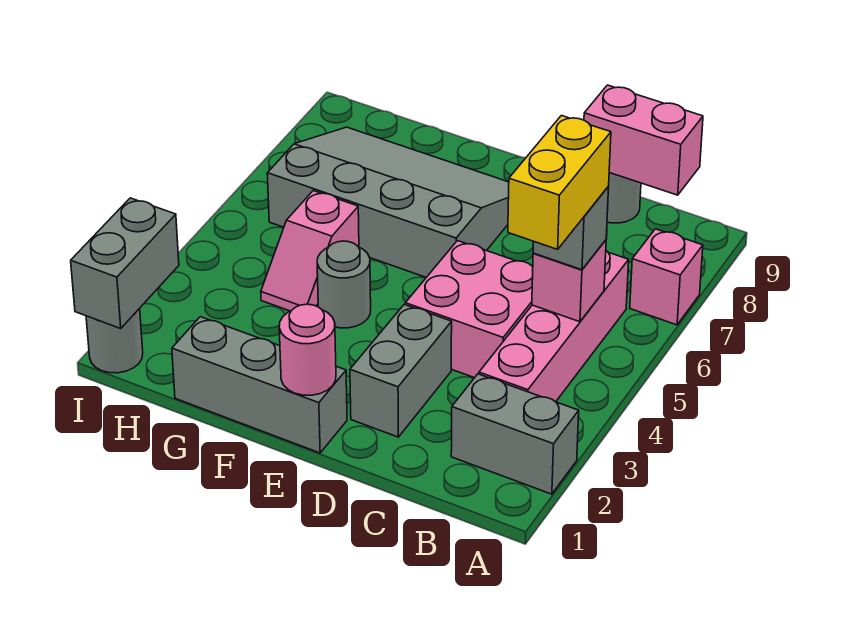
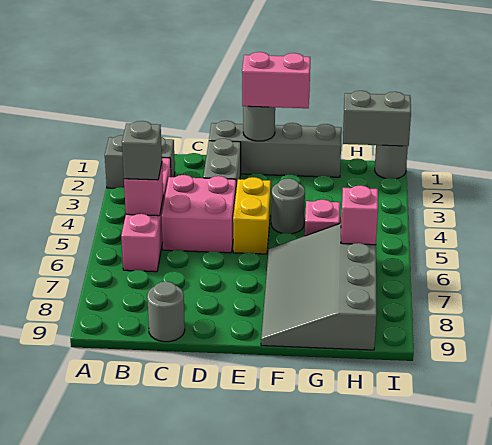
pink brick A7 level 1 -> pink brick H6 level 2
yellow brick B4:B5 level 4 -> yellow brick E4:E5 level 1
pink brick B9:C9 level 2 -> pink brick E1:F1 level 3
grey brick E1:G1 level 1 -> grey brick D1:G1 level 1
pink round brick E1 level 2 -> grey round brick E1 level 2
grey slope E6:H8 level 1 top 6 -> grey slope F6:H9 level 1 top H
grey brick I1:I2 level 2 -> grey brick H1:I1 level 2

